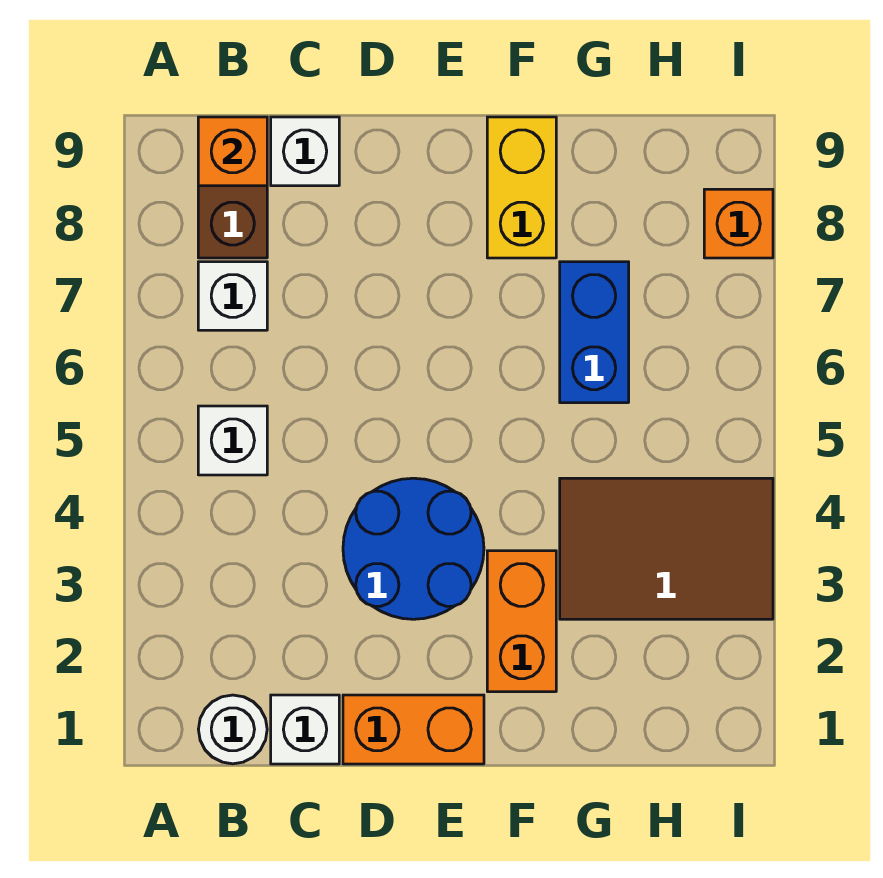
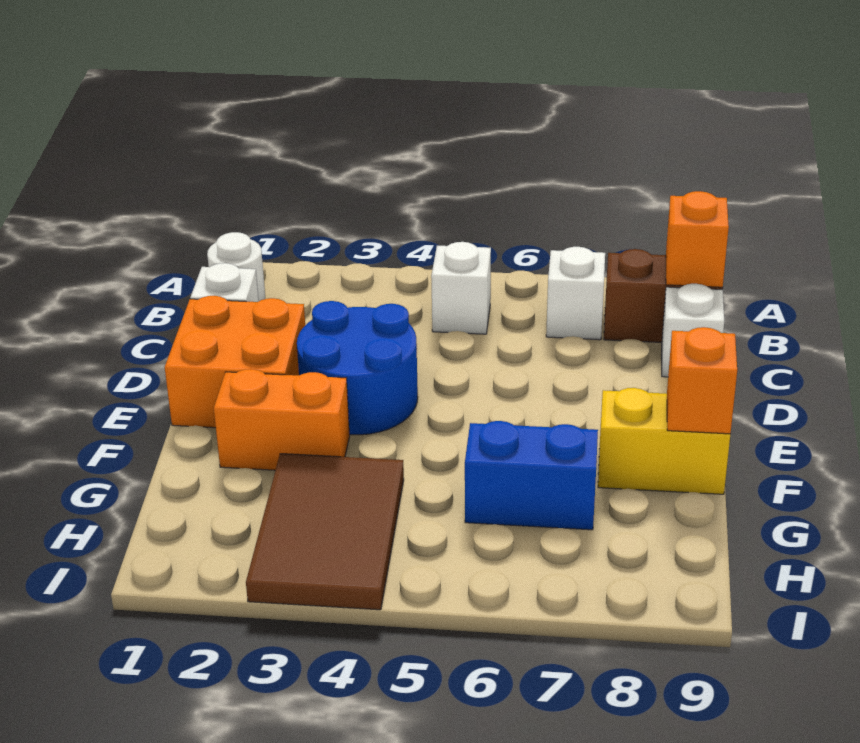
orange brick D1:E1 level 1 -> orange brick D1:E2 level 1
orange brick I8 level 1 -> orange brick F9 level 2

